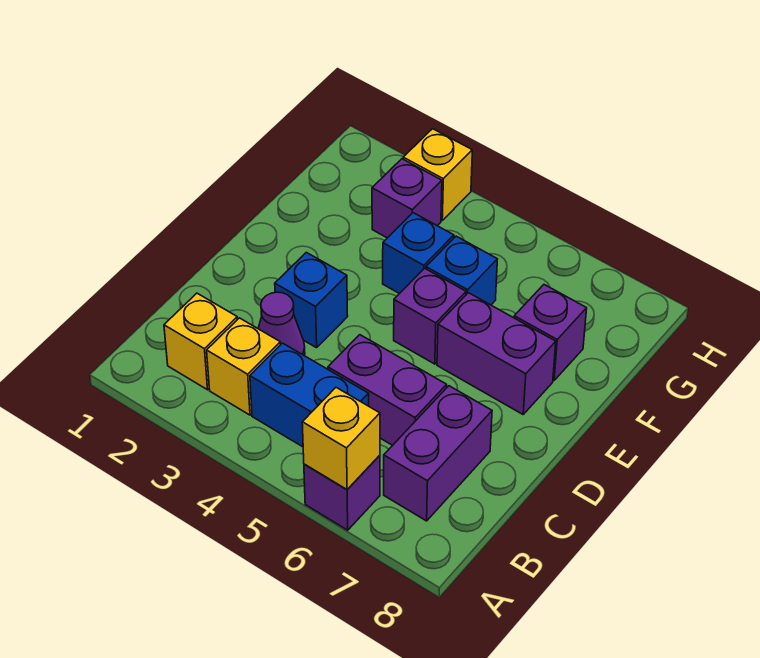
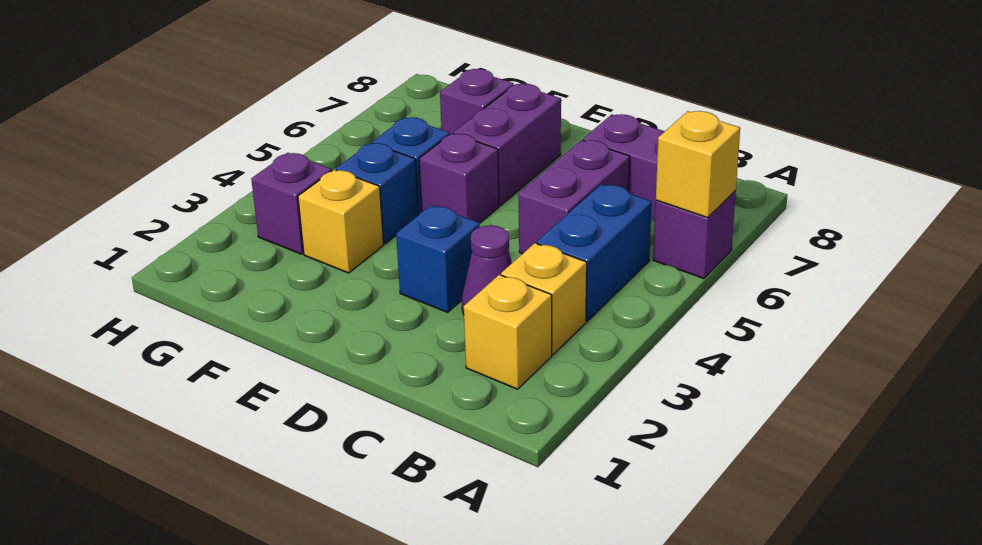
yellow brick H3 level 1 -> yellow brick F3 level 1

